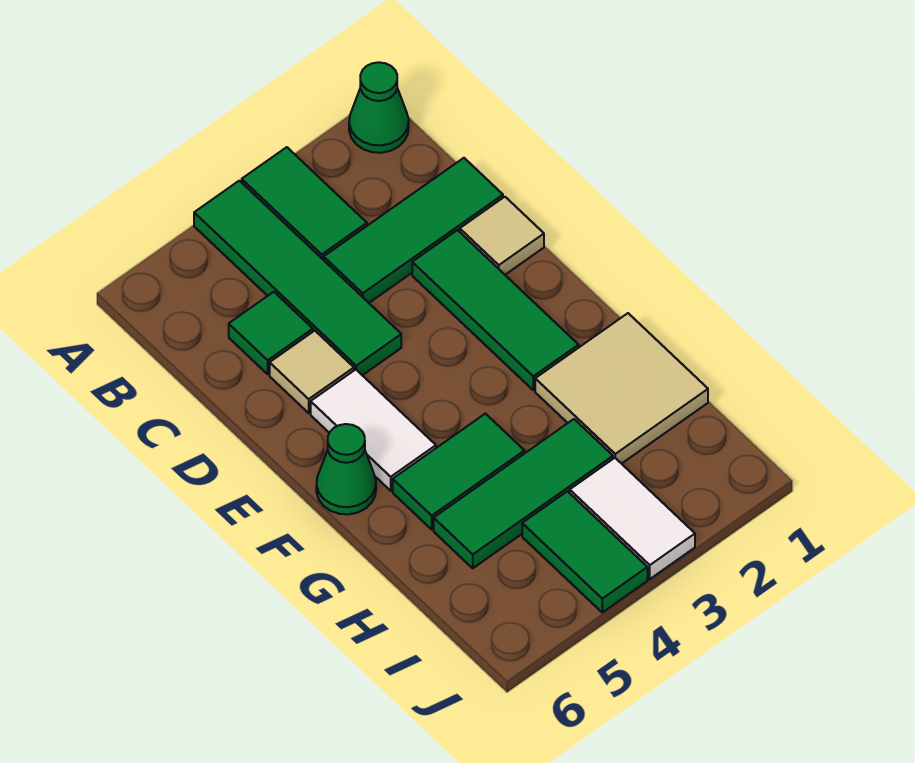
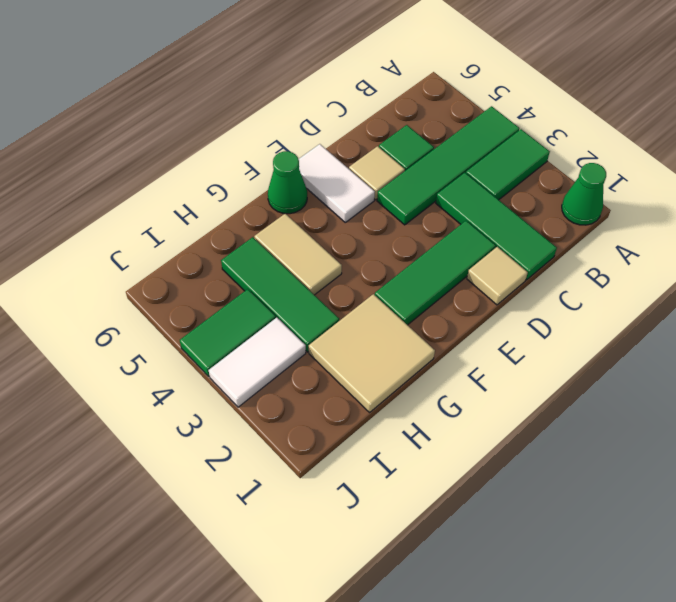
white tile E5:F5 level 1 -> white tile E5:E6 level 1
green tile G4:G5 level 1 -> tan tile G4:G5 level 1

